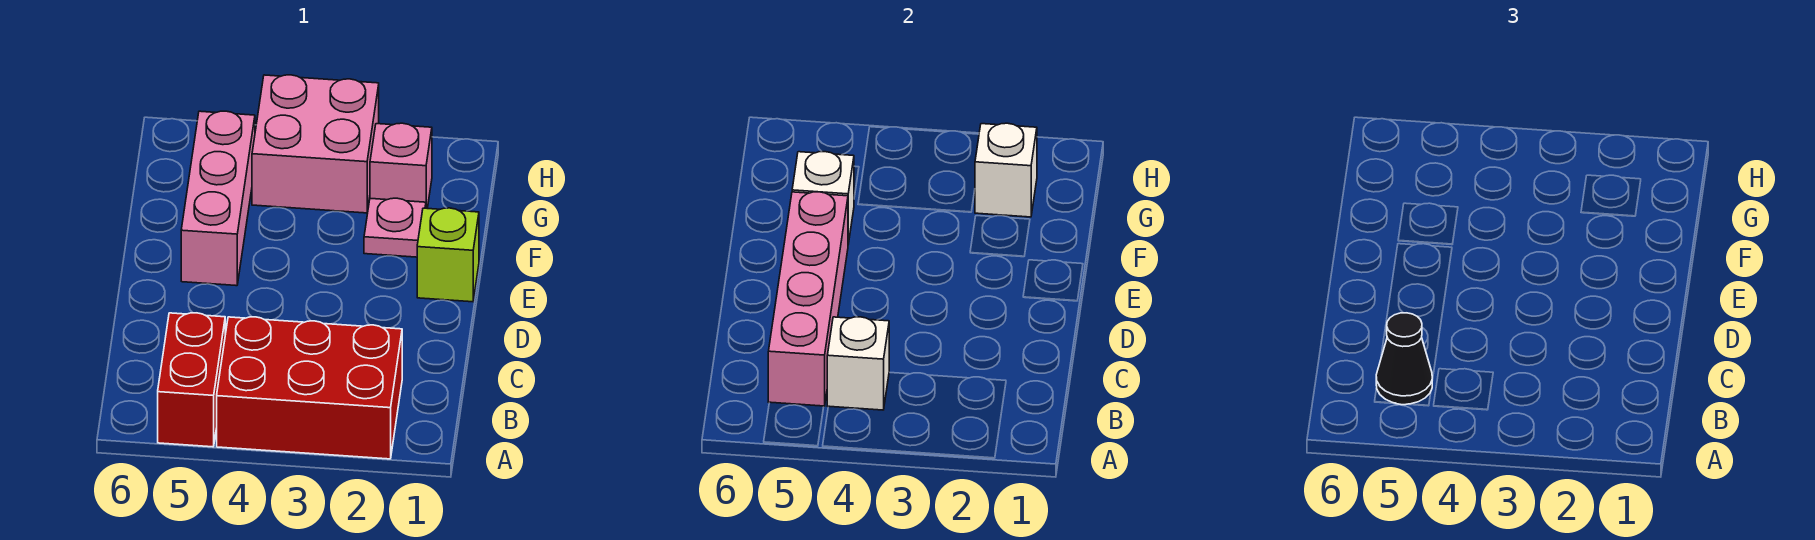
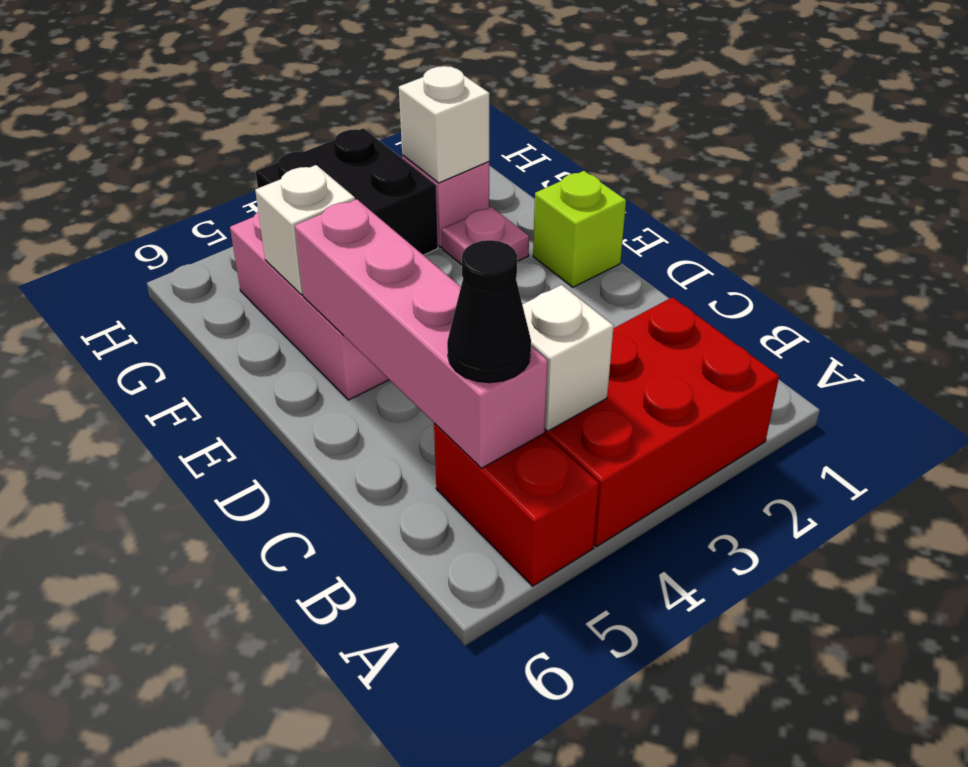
pink brick G3:H4 level 1 -> black brick G3:H4 level 1

